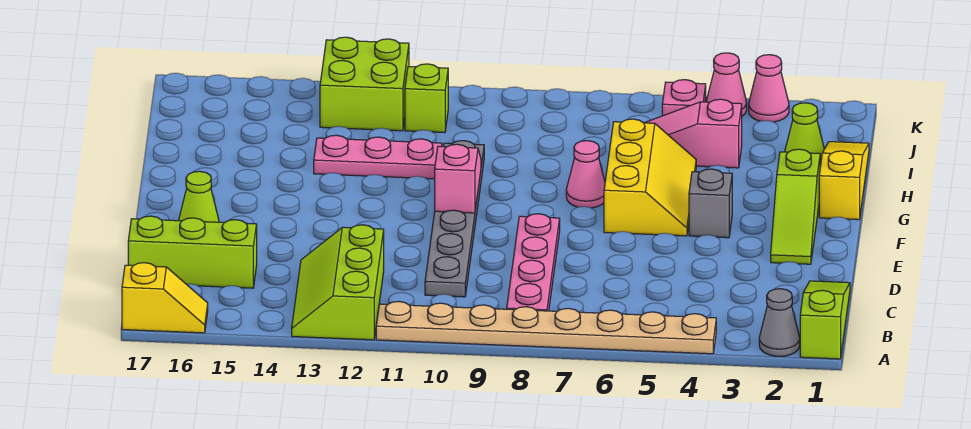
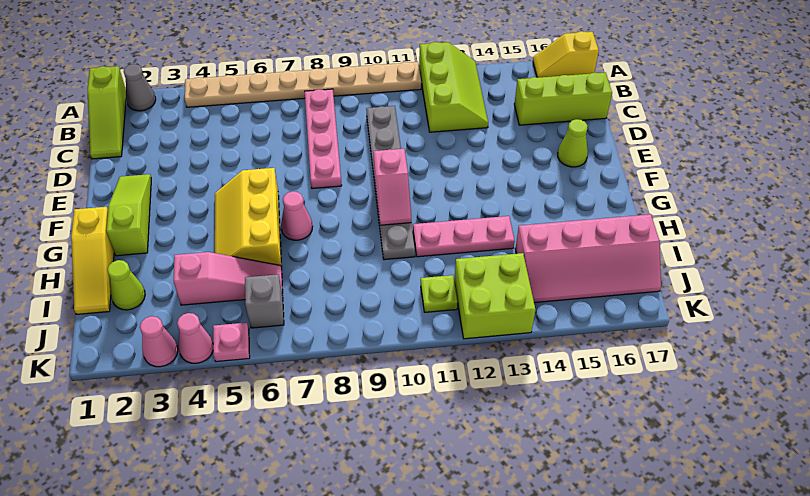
grey brick F4 level 1 -> grey brick J6 level 1
none -> pink slope I14:J17 level 1 top I
lime brick J11 level 1 -> lime plate J11 level 1

